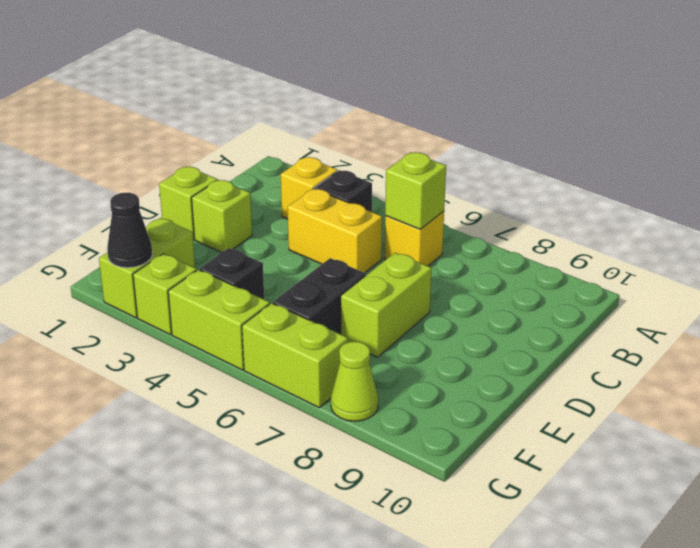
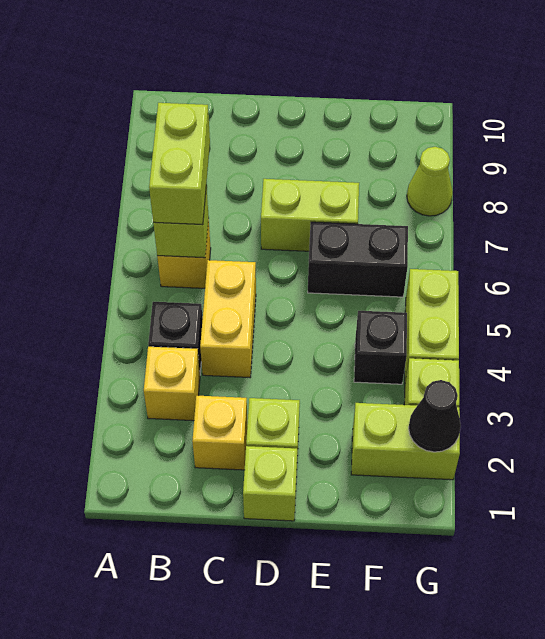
none -> yellow brick C2 level 1
lime brick G6:G7 level 1 -> lime brick B6:B7 level 3

